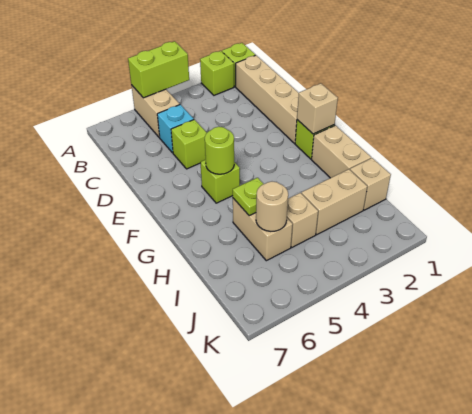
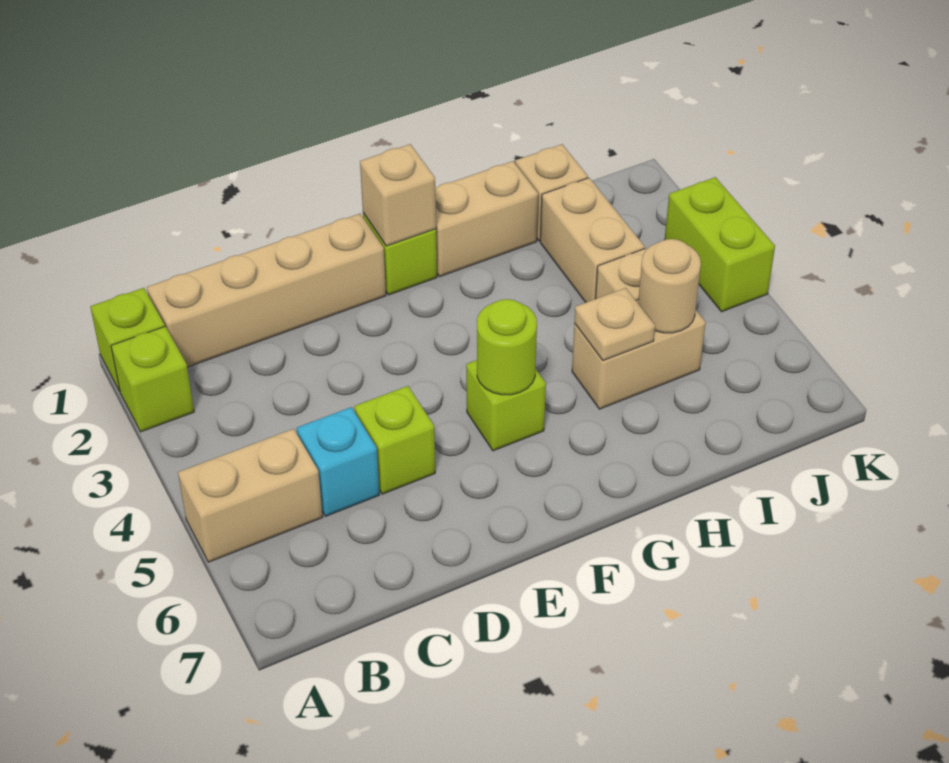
lime brick A4:A5 level 2 -> lime brick K3:K4 level 1
lime plate H5 level 2 -> tan plate H5 level 2

